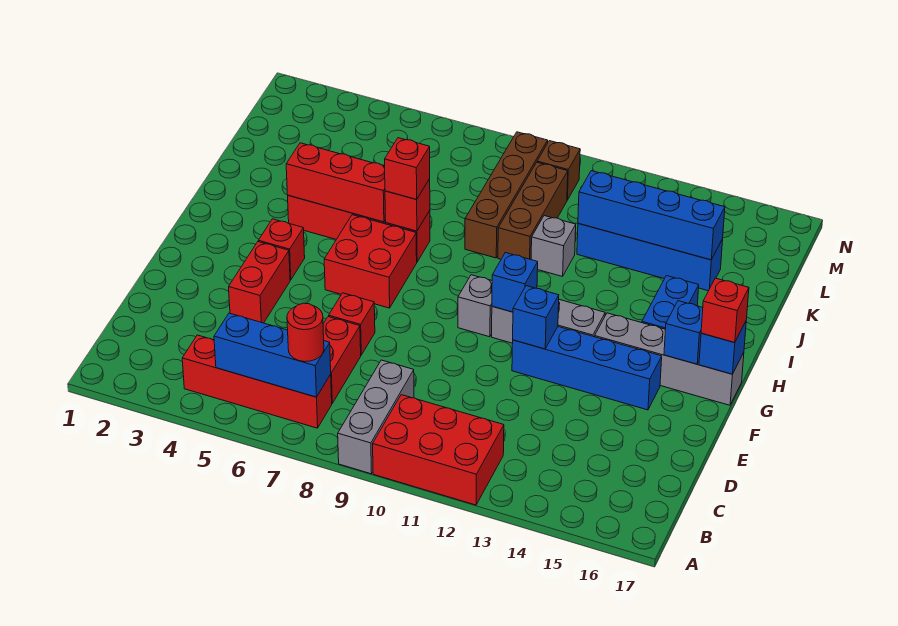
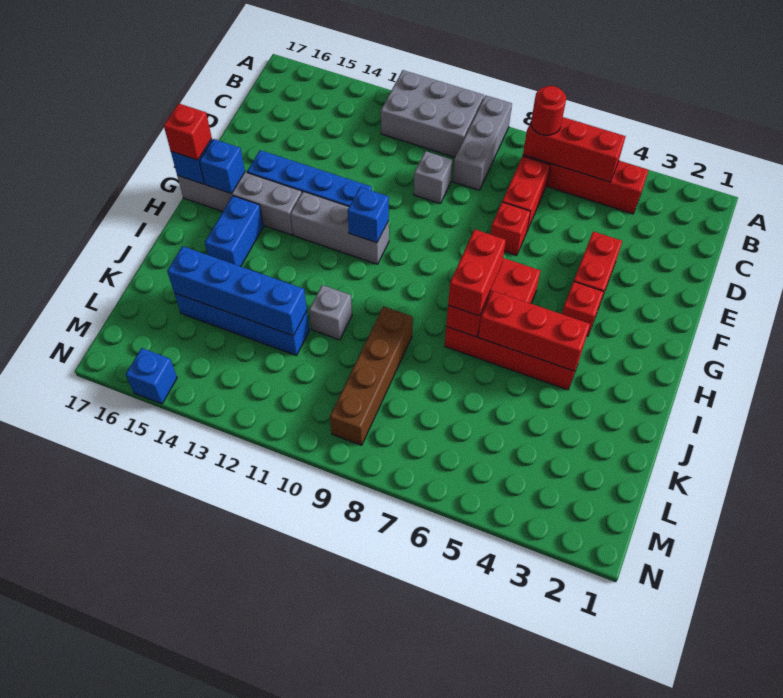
red brick A10:B12 level 1 -> grey brick A10:B12 level 1
blue brick B5:B7 level 2 -> red brick B5:B7 level 2
blue brick F12 level 2 -> blue brick N15 level 1
grey brick G10 level 1 -> grey brick D10 level 1
red brick I7 level 3 -> red brick H7:I7 level 3
brown brick J10:L10 level 1 -> none
brown brick M10 level 1 -> none

